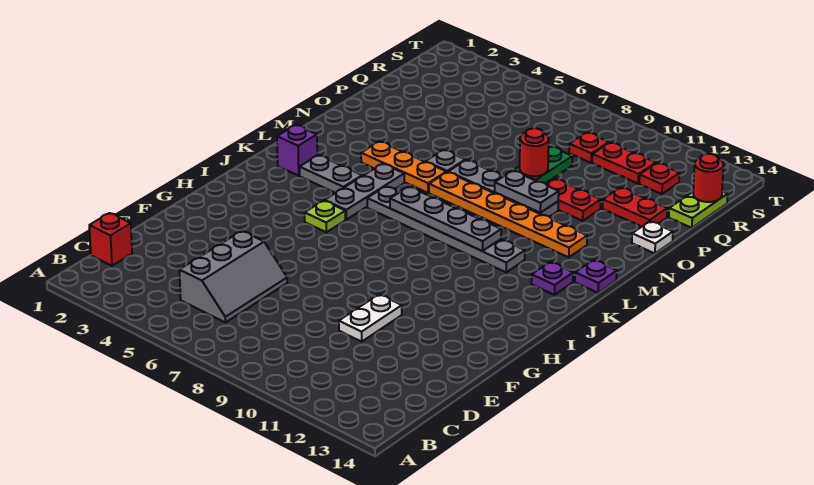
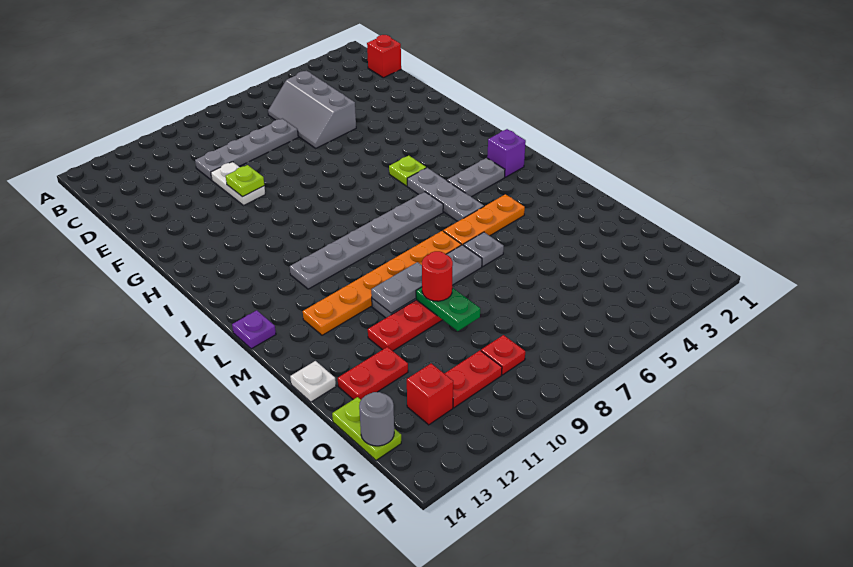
none -> lime plate F10 level 2
grey plate K7:K10 level 2 -> grey plate D7:D10 level 1
purple plate K13 level 1 -> none
red plate R12 level 1 -> red brick R12 level 1
red round brick R14 level 2 -> grey round brick R14 level 2

